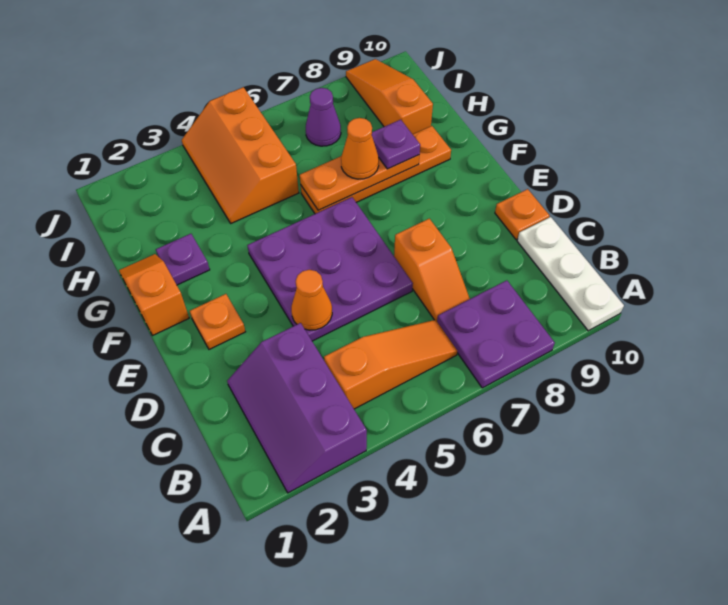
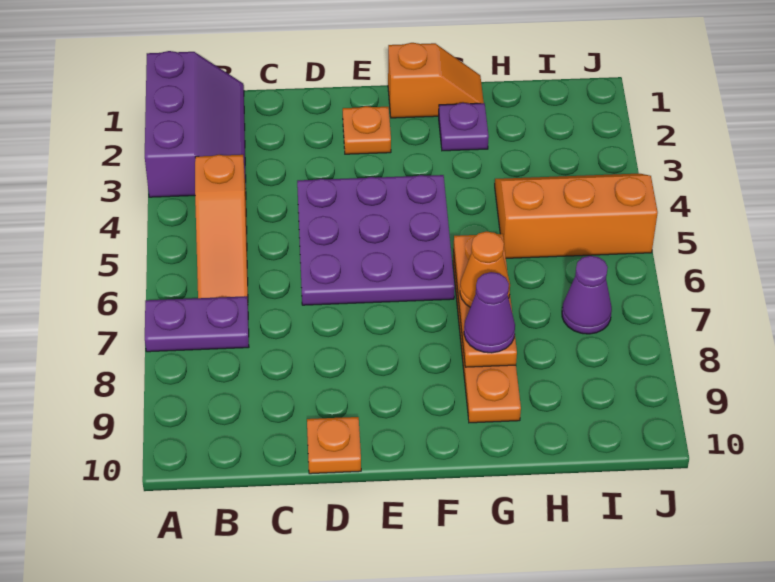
purple slope A2:C3 level 1 top 3 -> purple slope A1:B3 level 1 top A
purple plate A7:B8 level 1 -> purple plate A7:B7 level 1
white plate A10:C10 level 1 -> none
orange slope C7:D7 level 1 top D -> none
orange cone D4 level 2 -> none
purple plate G8 level 3 -> purple cone G8 level 3
orange slope H9:J9 level 1 top H -> none

